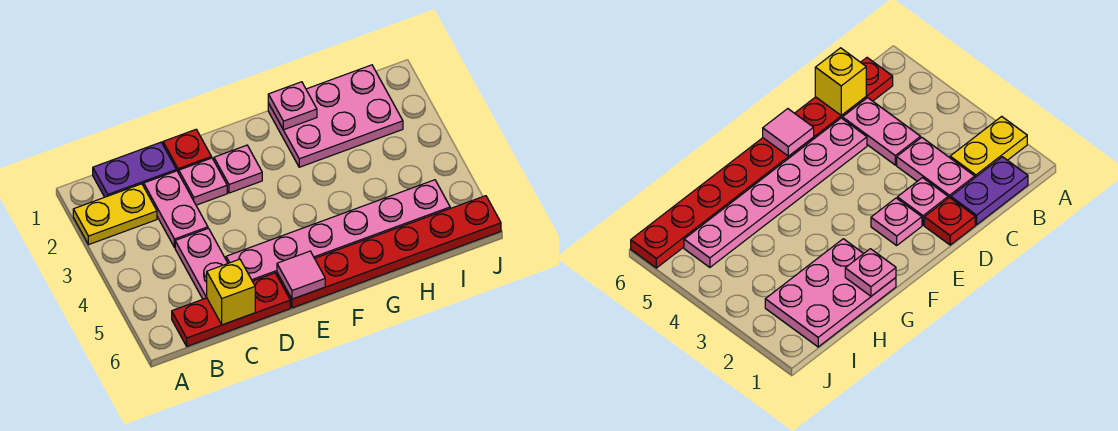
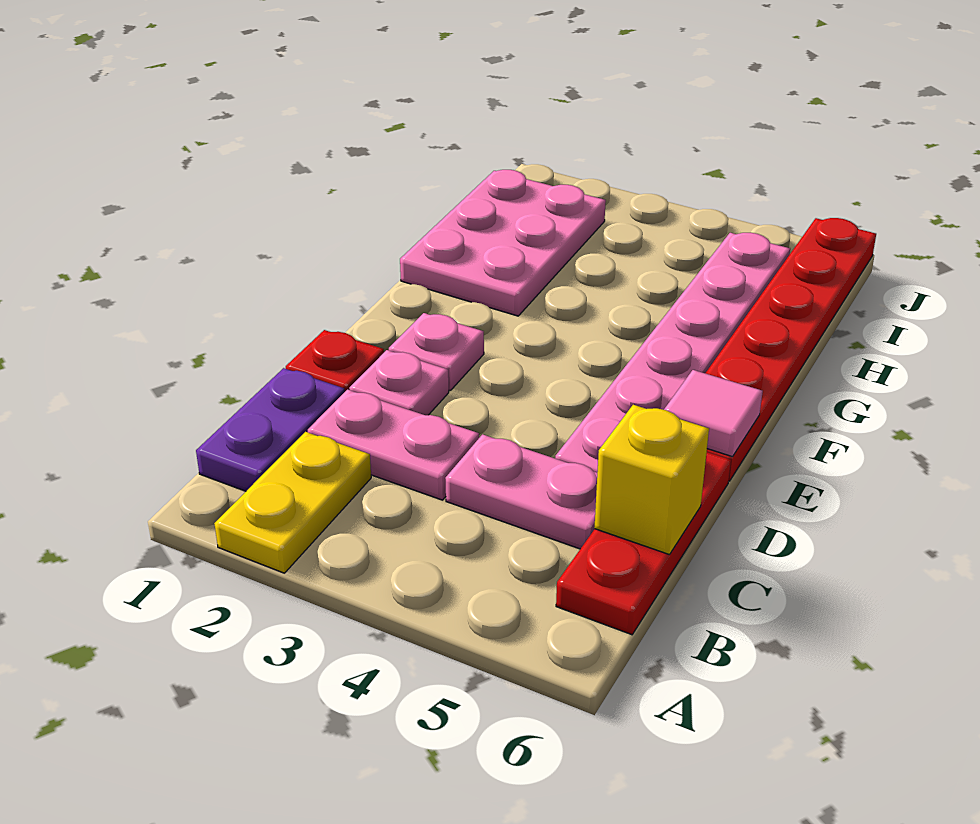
pink plate G1 level 2 -> none

